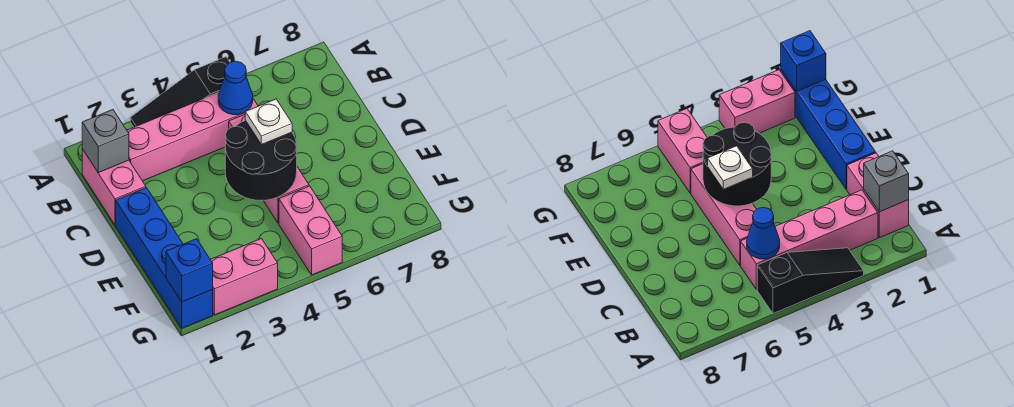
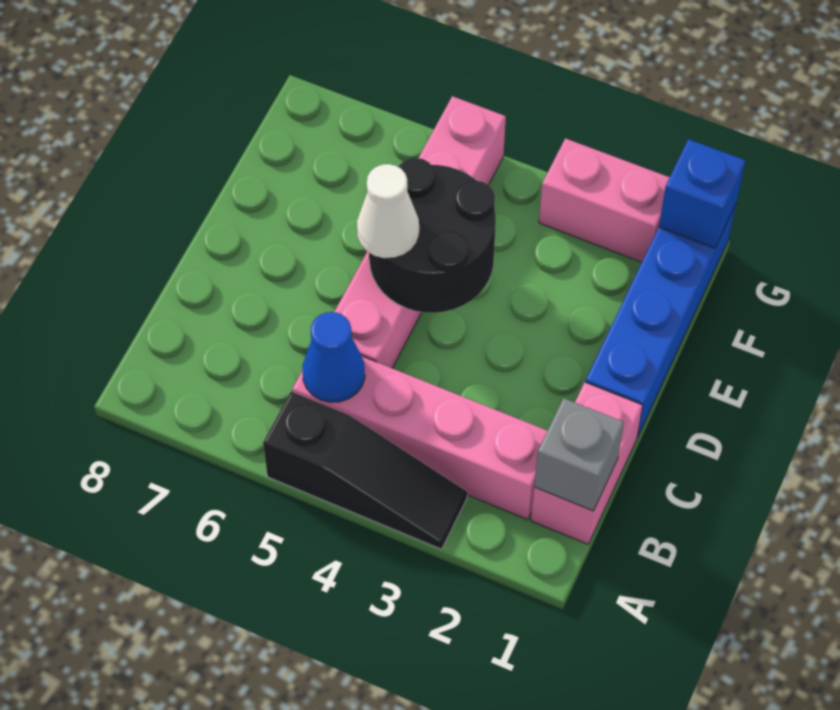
white plate D5 level 3 -> white cone D5 level 3

